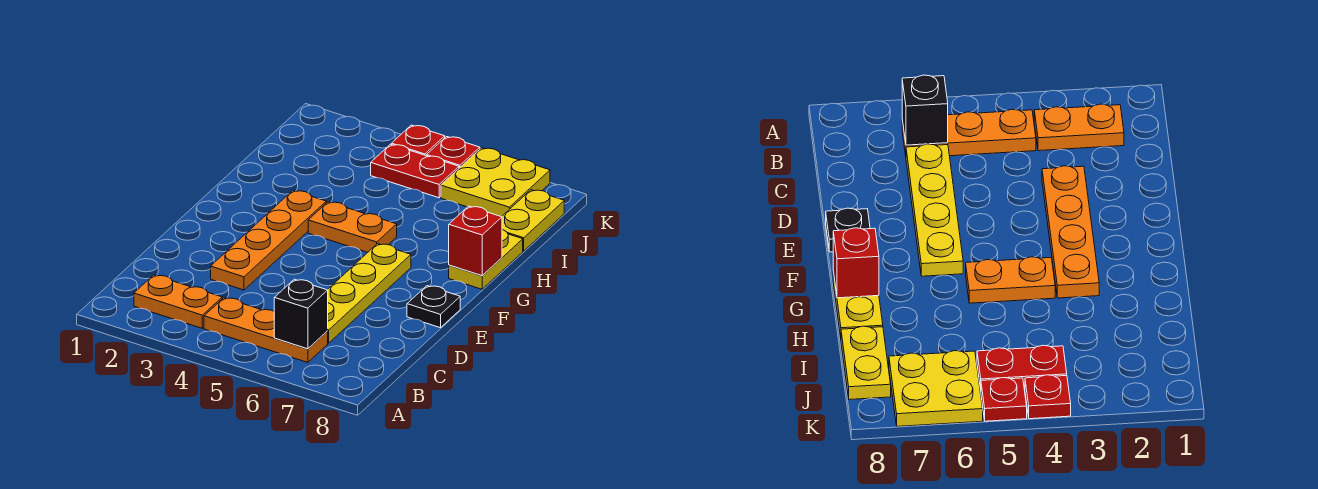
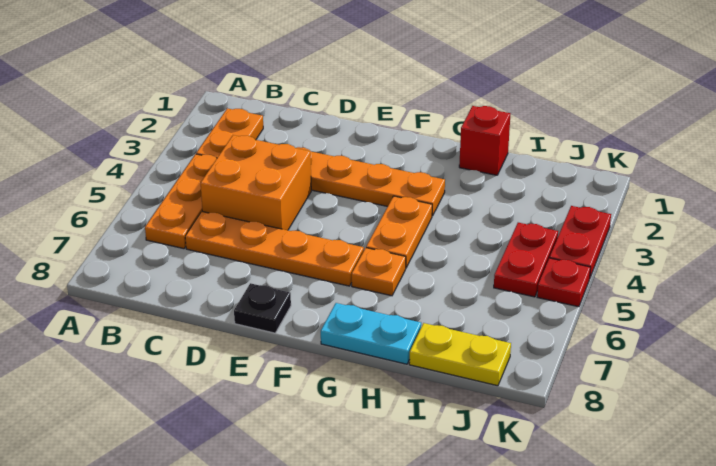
black brick B6 level 2 -> none
none -> orange brick C4:D5 level 1
yellow plate C6:F6 level 1 -> orange plate C6:F6 level 1
none -> orange plate G6 level 1
yellow plate G8:H8 level 1 -> cyan plate G8:H8 level 1
red brick G8 level 2 -> red brick H1 level 1
yellow plate J6:K7 level 1 -> none
red plate K4 level 1 -> red plate K3:K4 level 1

